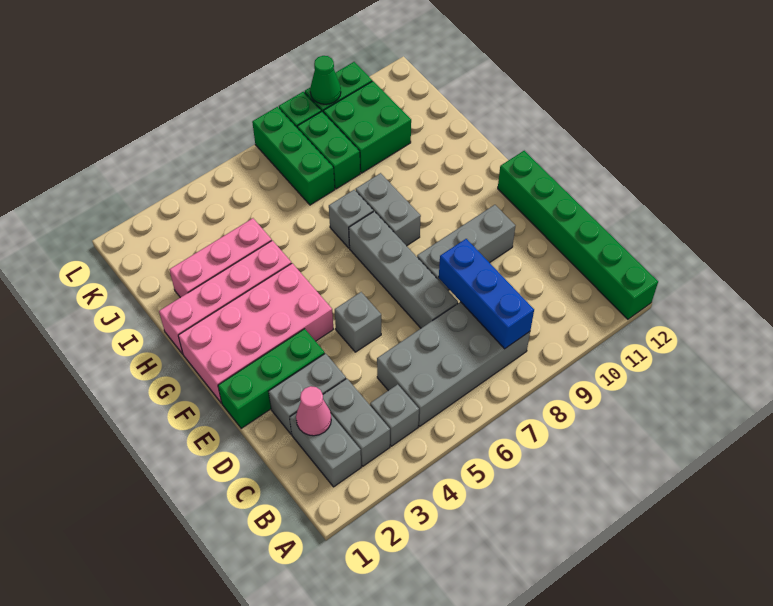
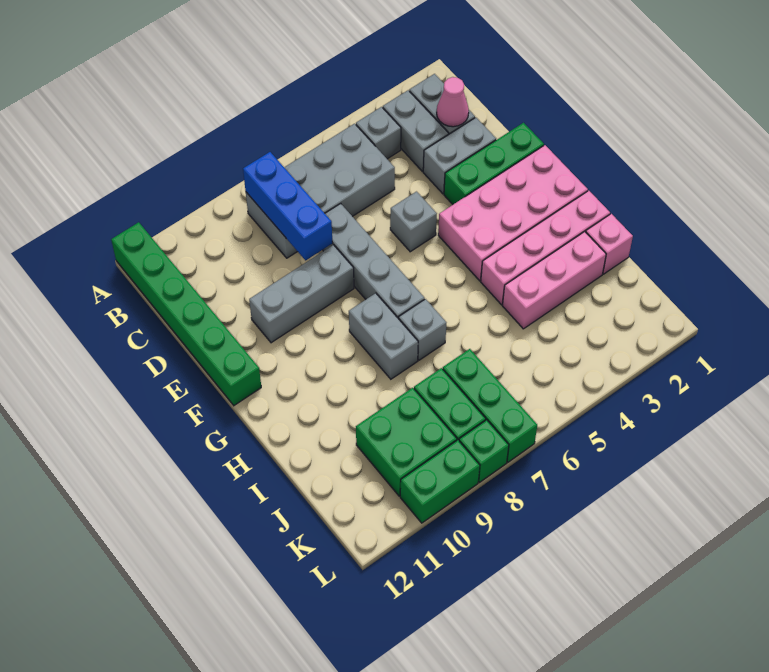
none -> pink brick I1 level 1
green cone L9 level 2 -> none

